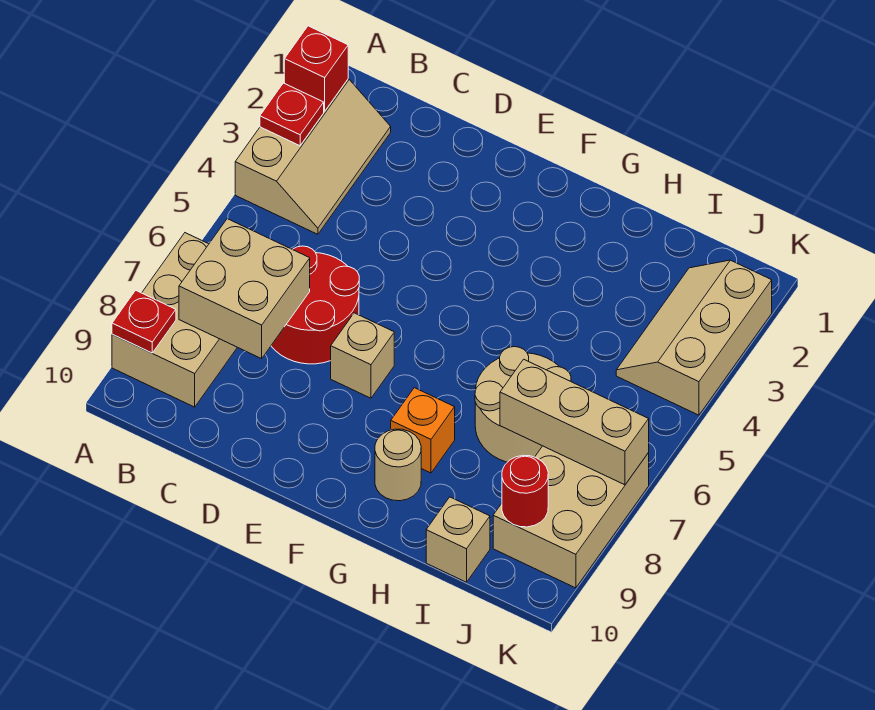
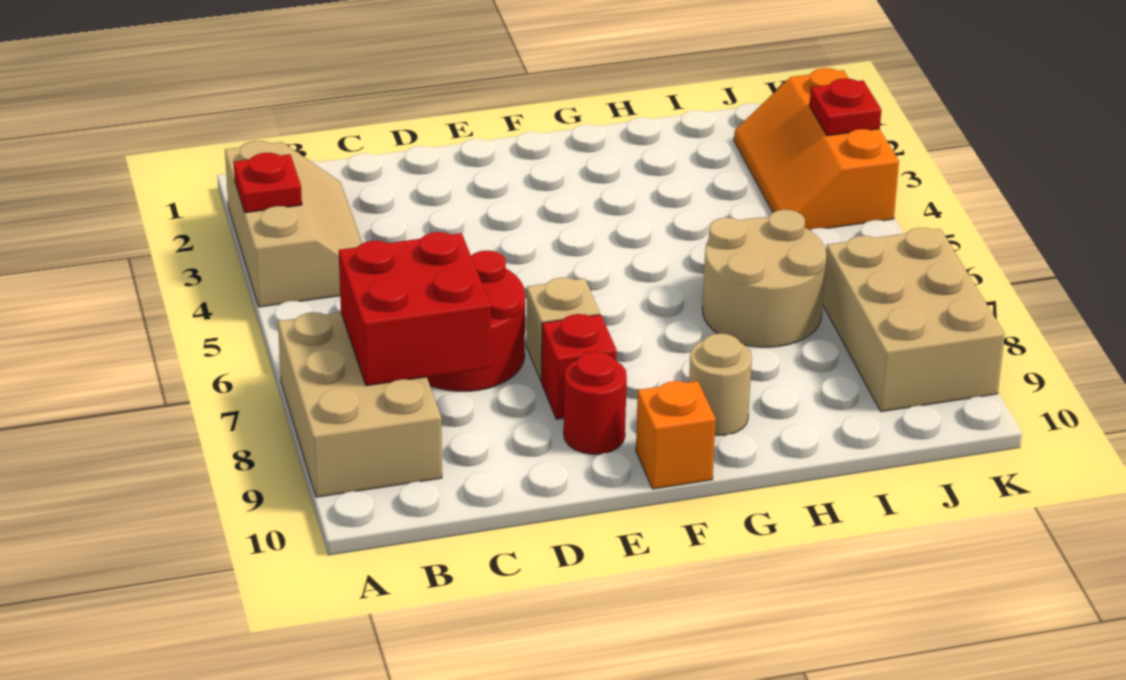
red brick A2 level 2 -> red brick E8 level 1
red plate A9 level 2 -> red plate K3 level 2
tan brick B7:C8 level 2 -> red brick B7:C8 level 2
orange brick G8 level 1 -> orange brick F10 level 1
tan brick I7:K7 level 2 -> none
tan brick I10 level 1 -> none
tan slope J2:K4 level 1 top K -> orange slope J2:K4 level 1 top K
red round brick J9 level 2 -> red round brick E9 level 1

